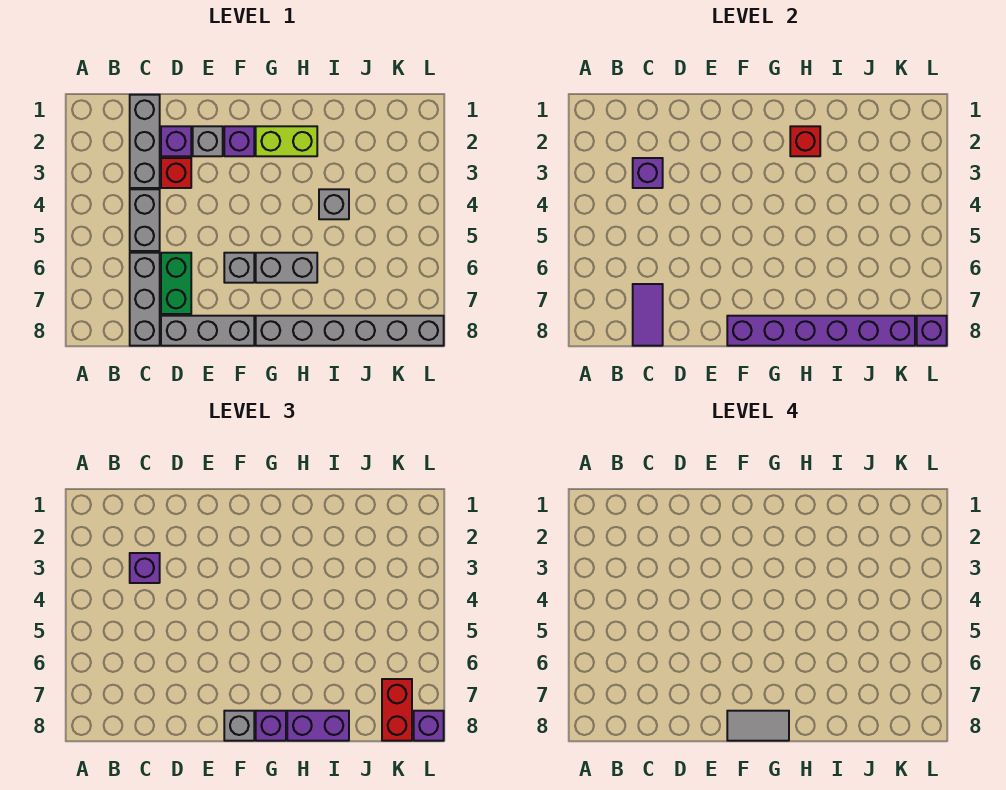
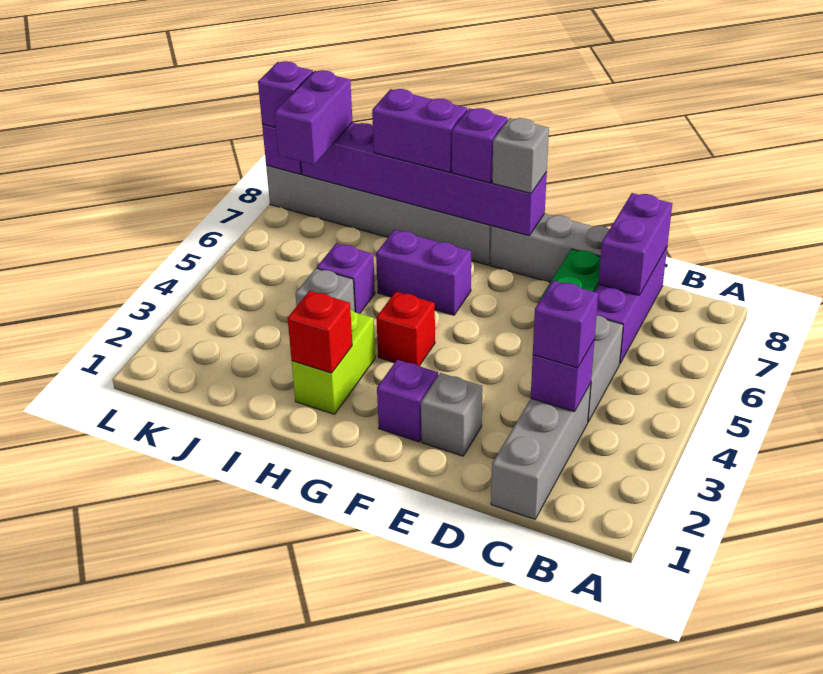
grey brick C6:C8 level 1 -> purple brick C6:C8 level 1
purple tile C7:C8 level 2 -> purple brick C7:C8 level 2
purple brick D2 level 1 -> purple brick I5 level 1
red brick D3 level 1 -> red brick G4 level 1
grey brick F6 level 1 -> none
grey tile F8:G8 level 4 -> none
lime brick G2:H2 level 1 -> lime brick H2:H3 level 1
grey brick G6:H6 level 1 -> purple brick G6:H6 level 1
red brick K7:K8 level 3 -> purple brick K7:K8 level 3

